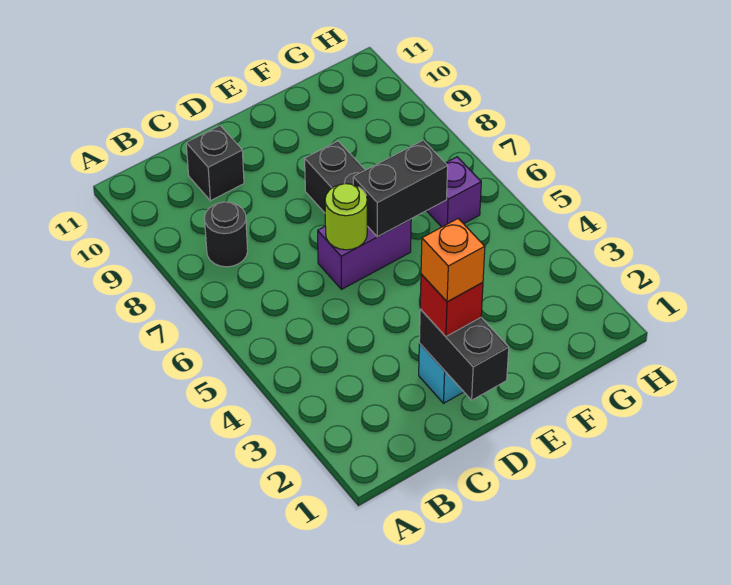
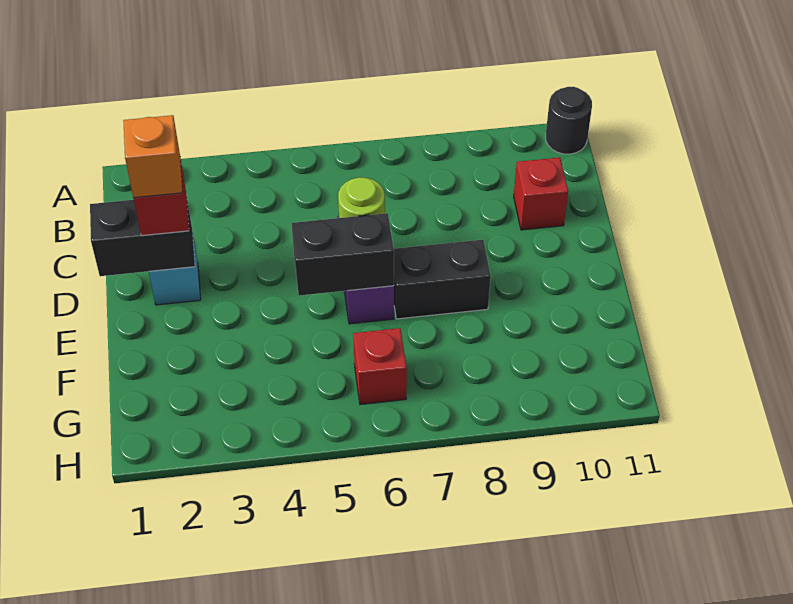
black round brick B8 level 1 -> black round brick A11 level 1
black brick C10 level 1 -> red brick C10 level 1
black brick E6:F6 level 2 -> black brick E5:E6 level 2
purple brick G6 level 1 -> red brick G6 level 1

